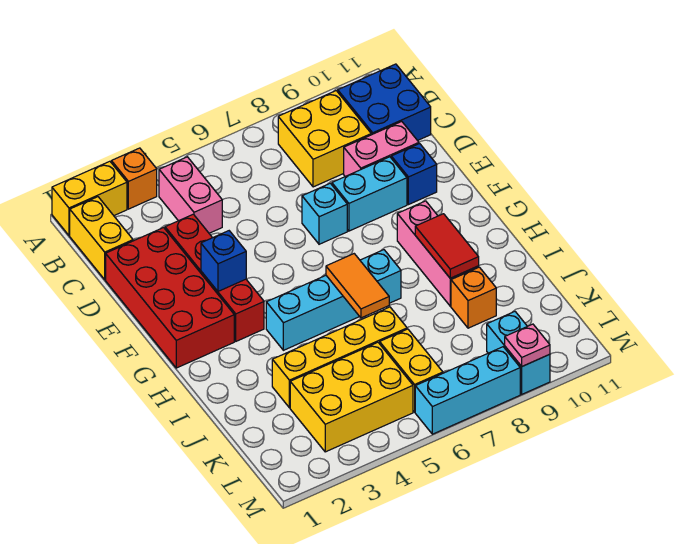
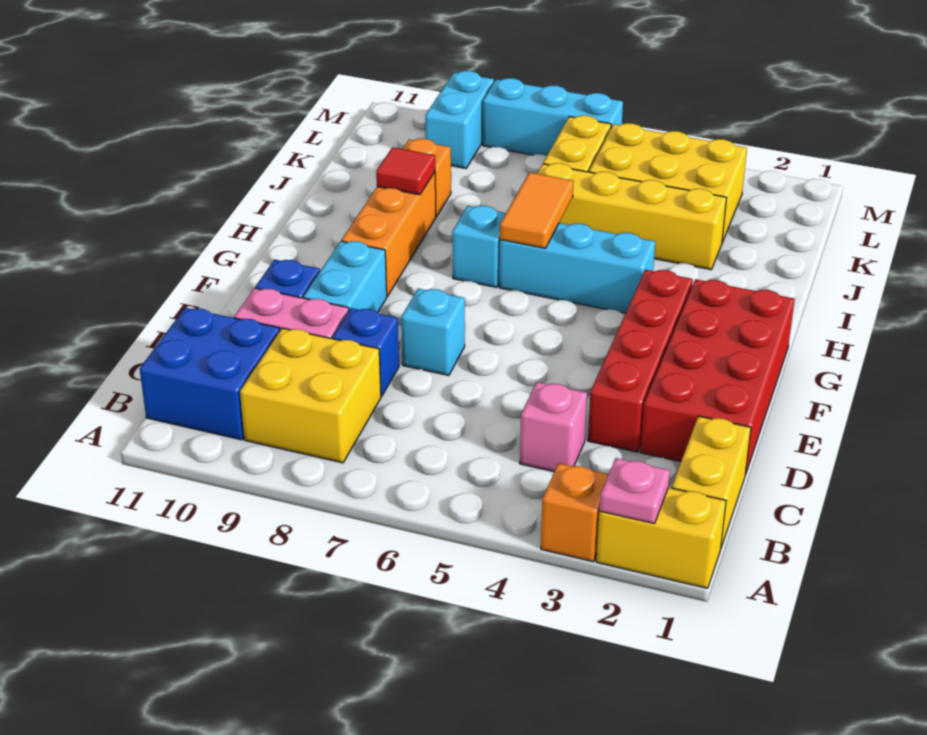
pink brick B4:C4 level 1 -> pink brick C4 level 1
cyan brick E8:E9 level 1 -> cyan brick E9:F9 level 1
blue brick F3 level 2 -> blue brick D8 level 1
pink brick G9:I9 level 1 -> orange brick G9:I9 level 1
red tile H9:I9 level 2 -> red tile I9 level 2
pink plate M9 level 2 -> pink plate A2 level 2

